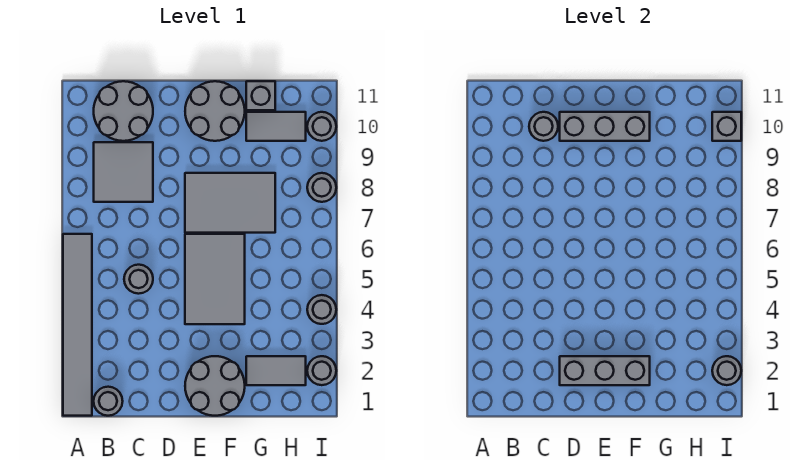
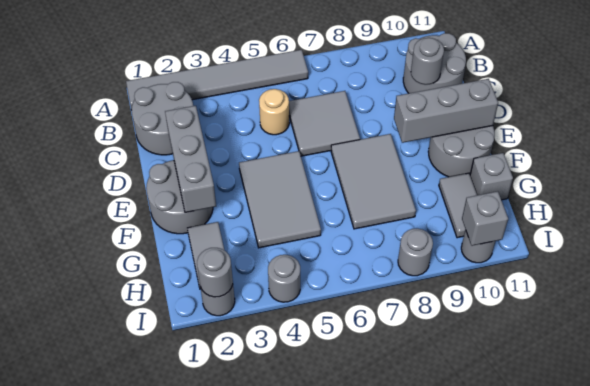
grey round brick B1 level 1 -> grey round brick B1:C2 level 1
grey tile B8:C9 level 1 -> grey tile C6:D7 level 1
grey round brick C5 level 1 -> tan round brick C5 level 1
grey brick D10:F10 level 2 -> grey brick E9:E11 level 2
grey tile E4:F6 level 1 -> grey tile E4:G5 level 1

